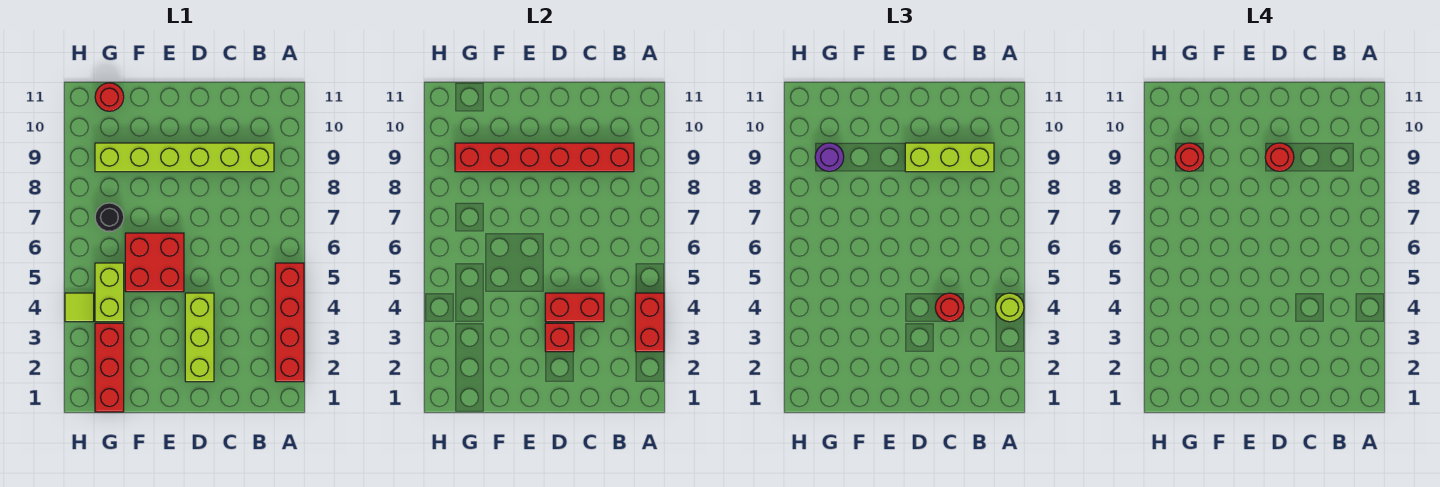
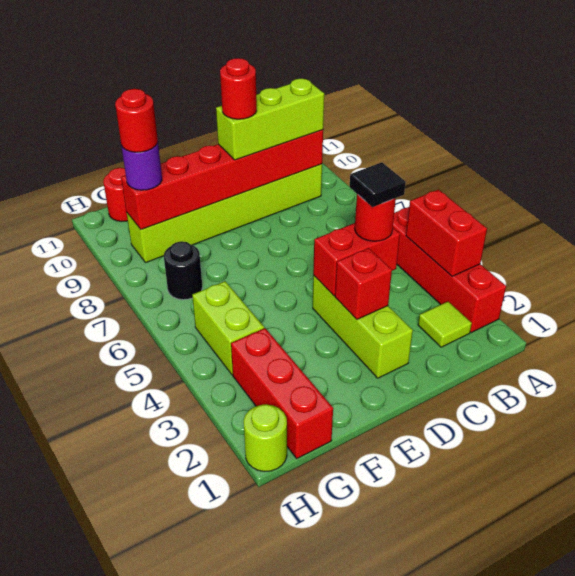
lime round brick A4 level 3 -> lime round brick H1 level 1
none -> black tile C4 level 4
red brick E5:F6 level 1 -> none
lime tile H4 level 1 -> lime tile B2 level 1

